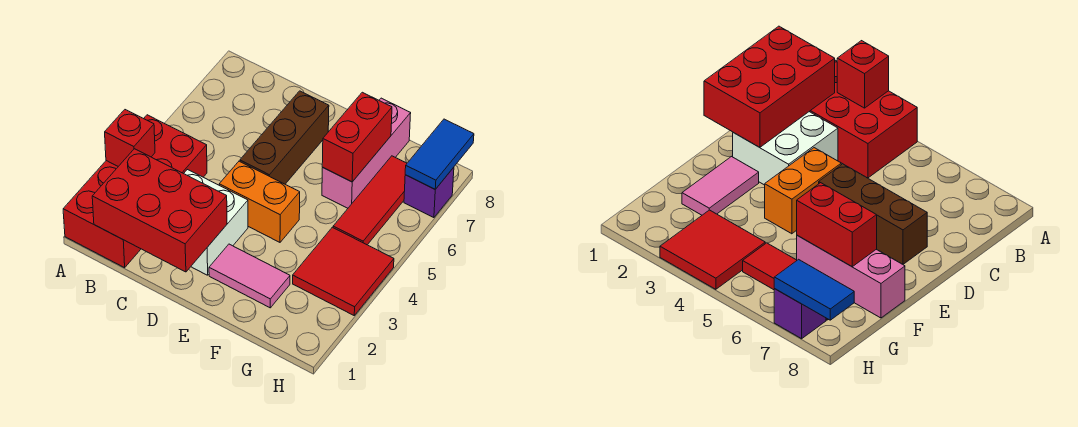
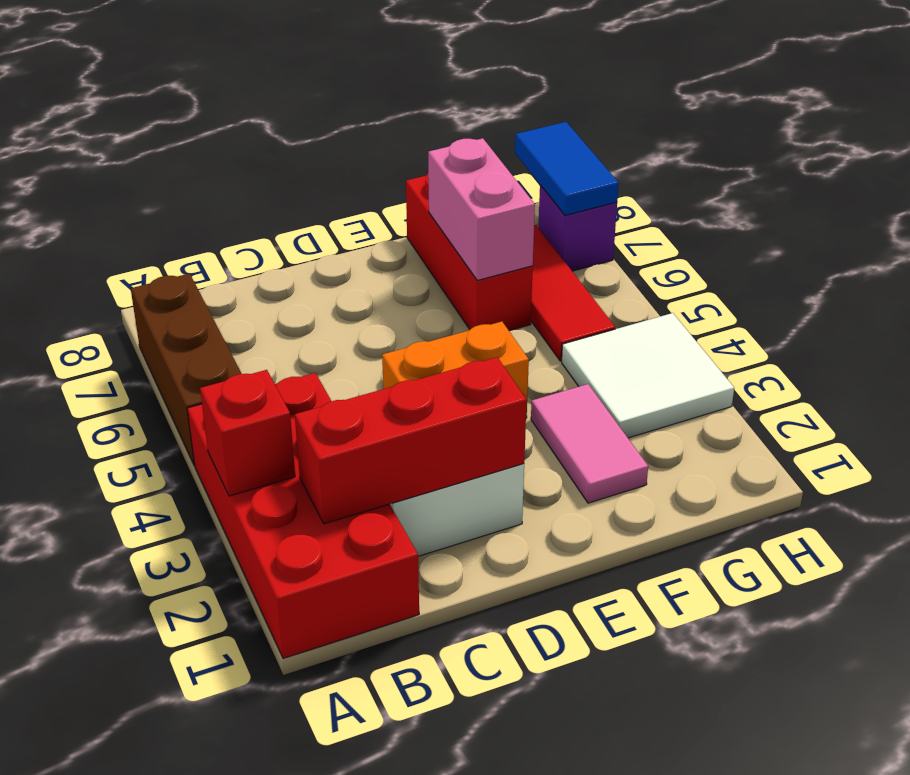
red brick B1:D2 level 2 -> red brick B2:D2 level 2
brown brick D5:D7 level 1 -> brown brick A5:A7 level 1
pink tile E2:F2 level 1 -> pink tile F2:F3 level 1
pink brick F6:F8 level 1 -> red brick F6:F8 level 1
red brick F6:F7 level 2 -> pink brick F6:F7 level 2
red tile G3:H4 level 1 -> white tile G3:H4 level 1

